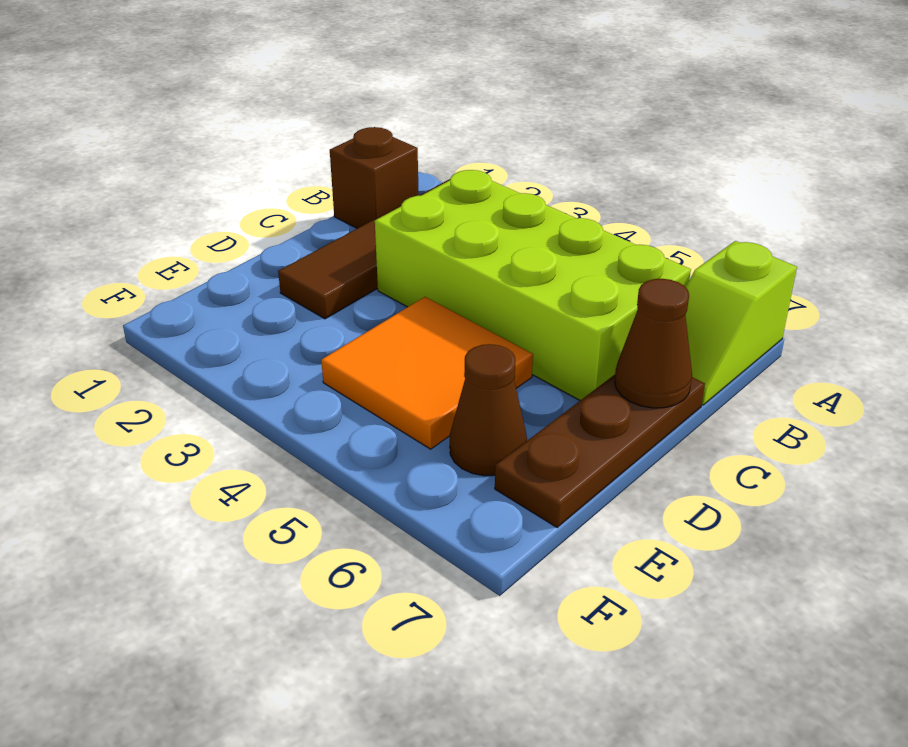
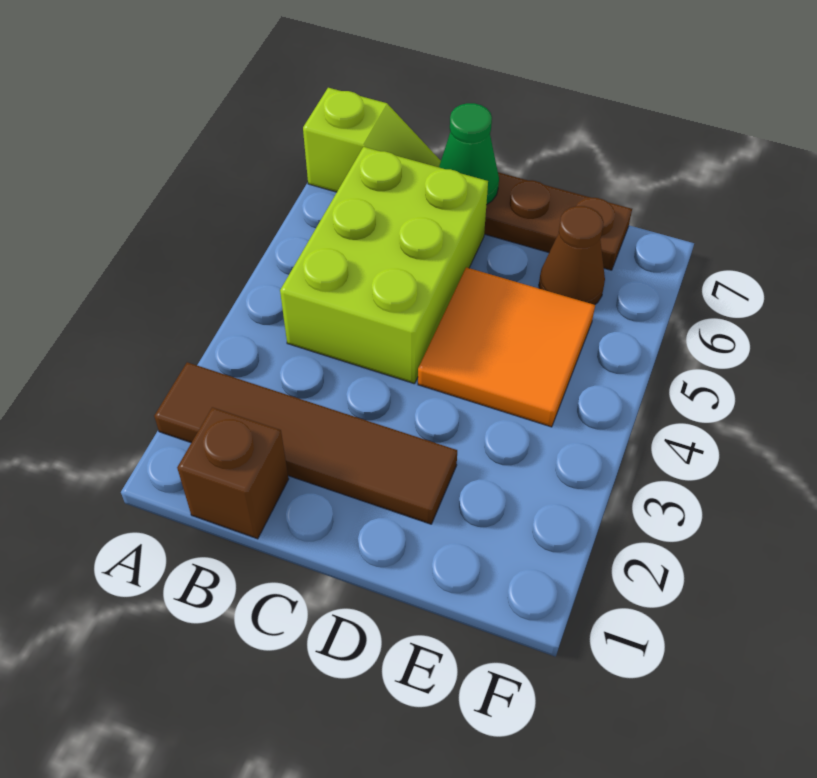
lime brick B3:C6 level 1 -> lime brick B4:C6 level 1
brown cone C7 level 2 -> green cone C7 level 2

